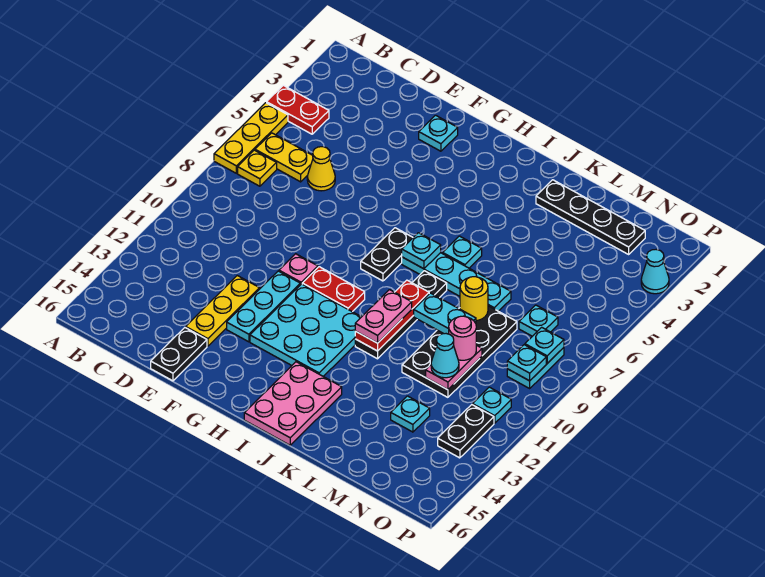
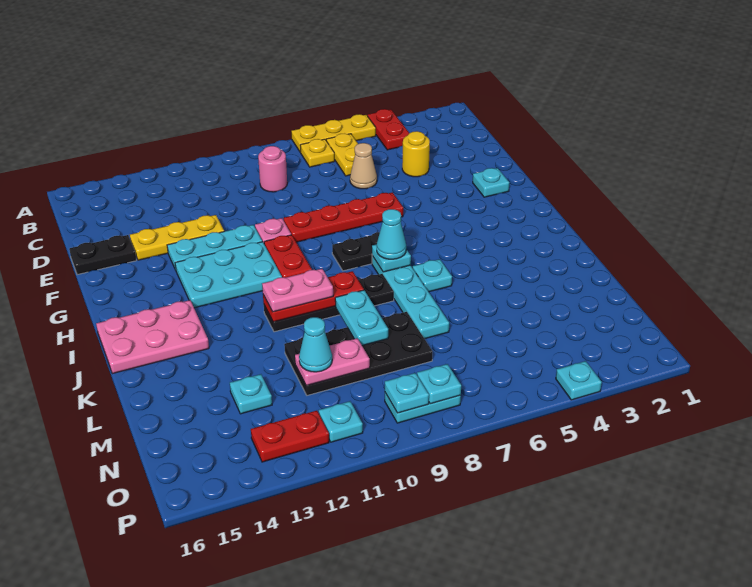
yellow cone D6 level 1 -> tan cone D6 level 1
none -> red plate F6:F9 level 1
cyan plate G11:I13 level 1 -> cyan plate G11:H13 level 1
black plate K2:N2 level 1 -> none
yellow round brick L8 level 2 -> yellow round brick D4 level 1
pink round brick M10 level 3 -> pink round brick C9 level 1
cyan plate N7 level 1 -> cyan plate P4 level 1
black plate O12:O13 level 1 -> red plate O12:O13 level 1
cyan cone P3 level 1 -> cyan cone I7 level 3

